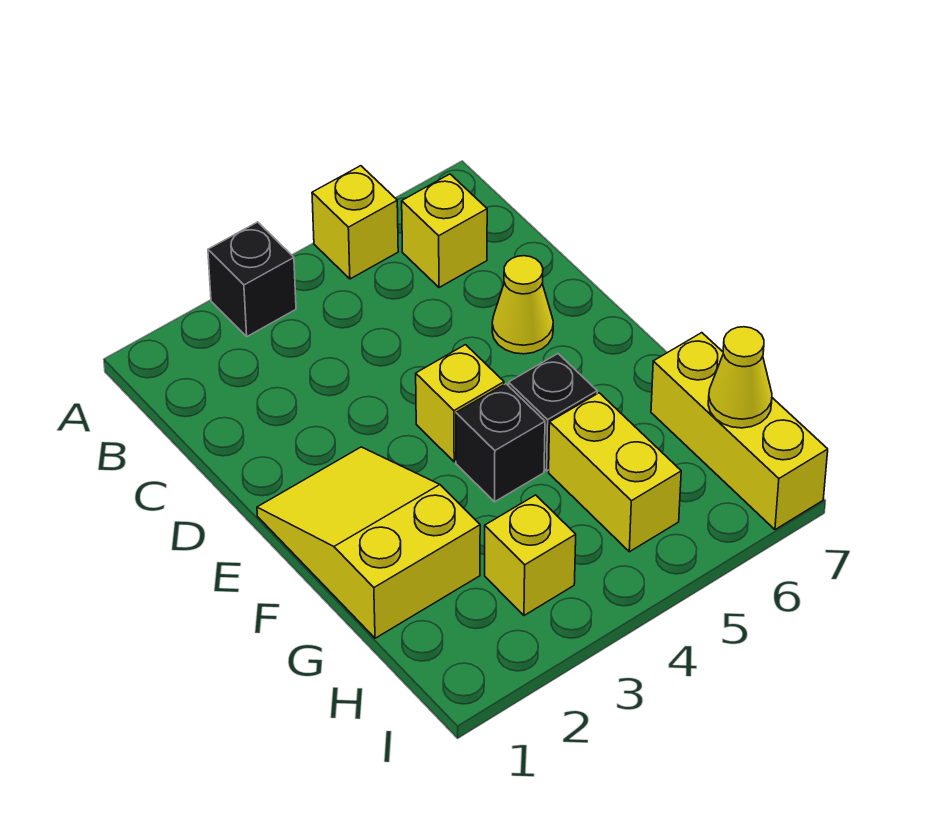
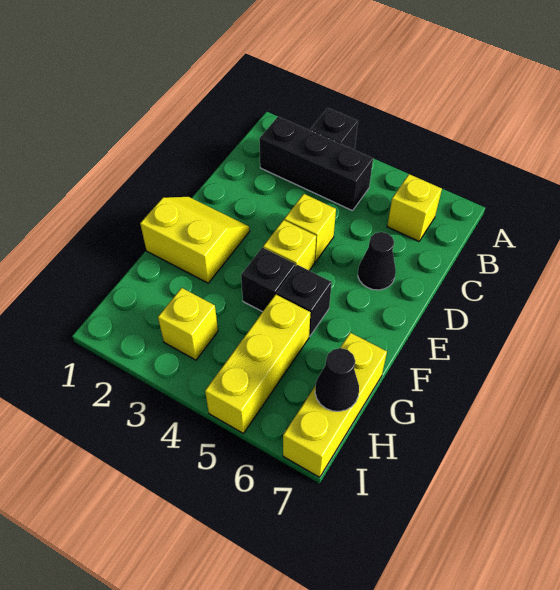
yellow brick A5 level 1 -> yellow brick D4 level 1
none -> black brick B2:B4 level 1
yellow cone D6 level 1 -> black cone D6 level 1
yellow slope E1:G2 level 1 top G -> yellow slope E1:F2 level 1 top F
yellow brick G5:H5 level 1 -> yellow brick G5:I5 level 1
yellow cone H7 level 2 -> black cone H7 level 2

